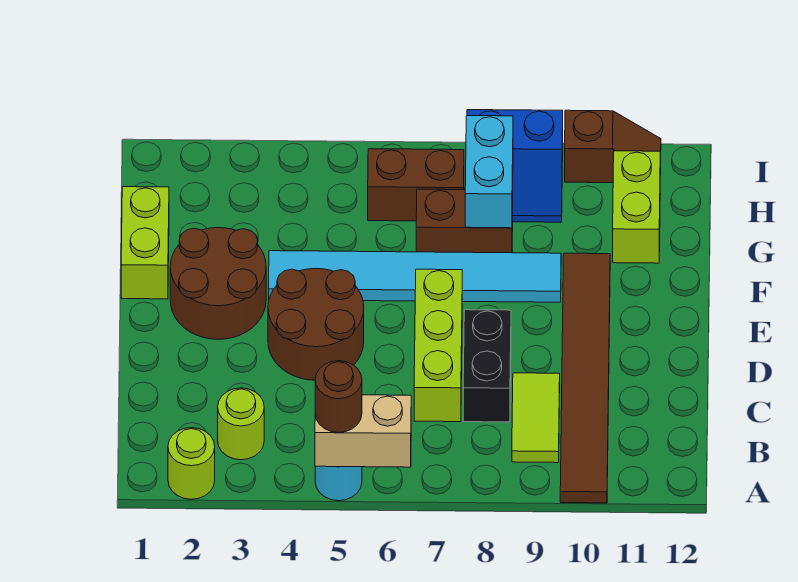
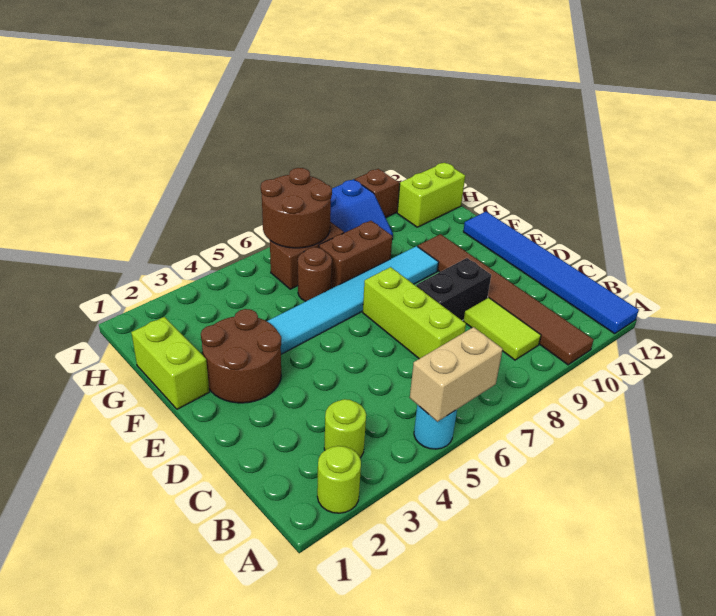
brown round brick A5 level 3 -> brown round brick G6 level 1
none -> blue tile A12:F12 level 1
black brick C8:D8 level 1 -> black brick D8:D9 level 1
brown round brick D4:E5 level 1 -> brown round brick H6:I7 level 2
cyan brick G8:H8 level 2 -> none
lime brick G11:H11 level 1 -> lime brick H11:H12 level 1

